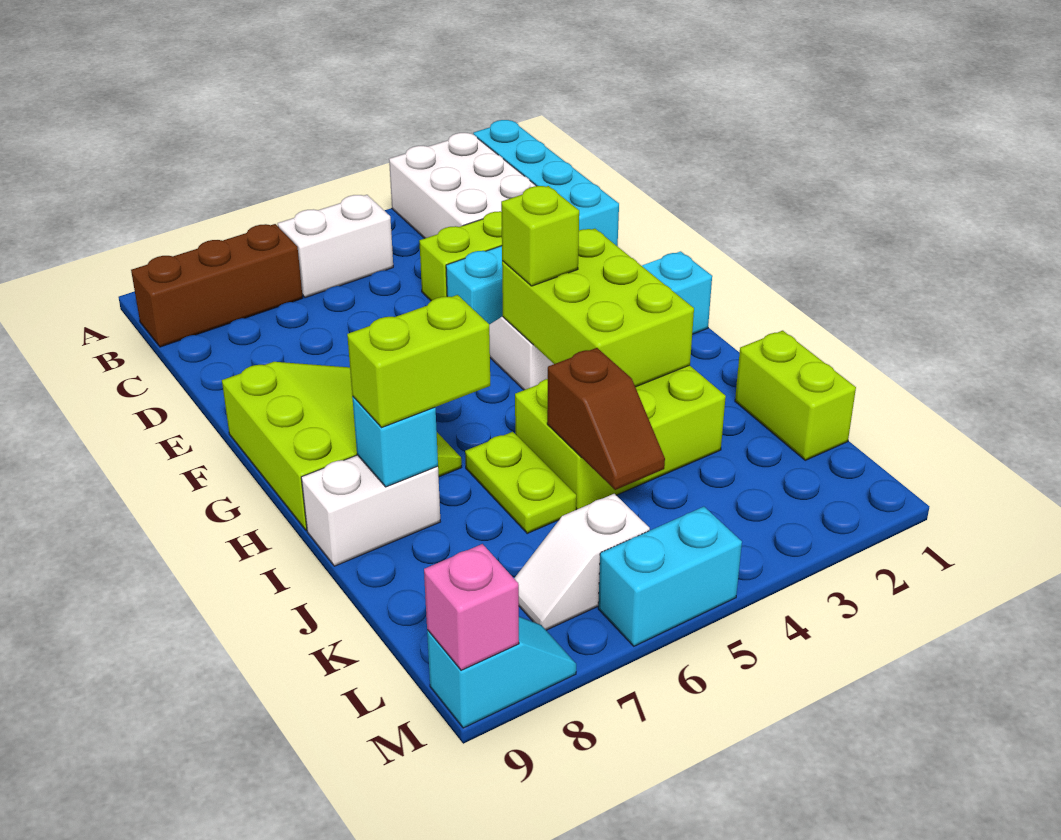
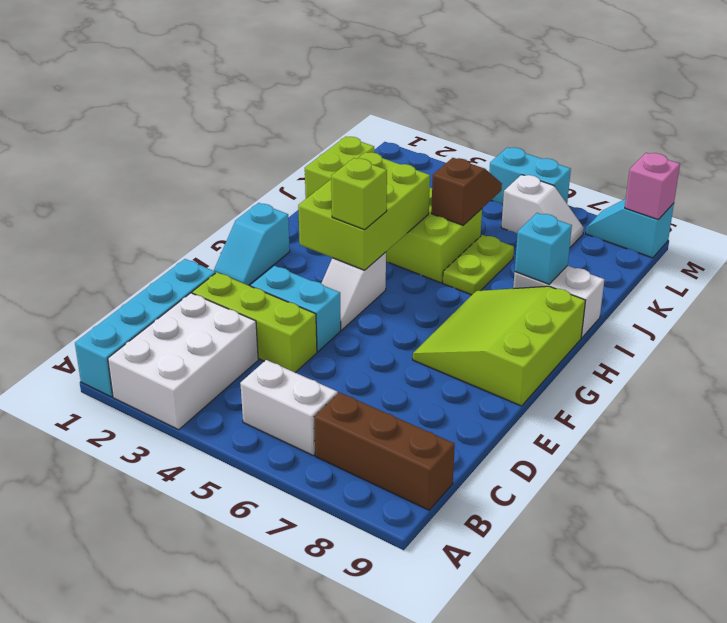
lime brick I7:I8 level 3 -> none

